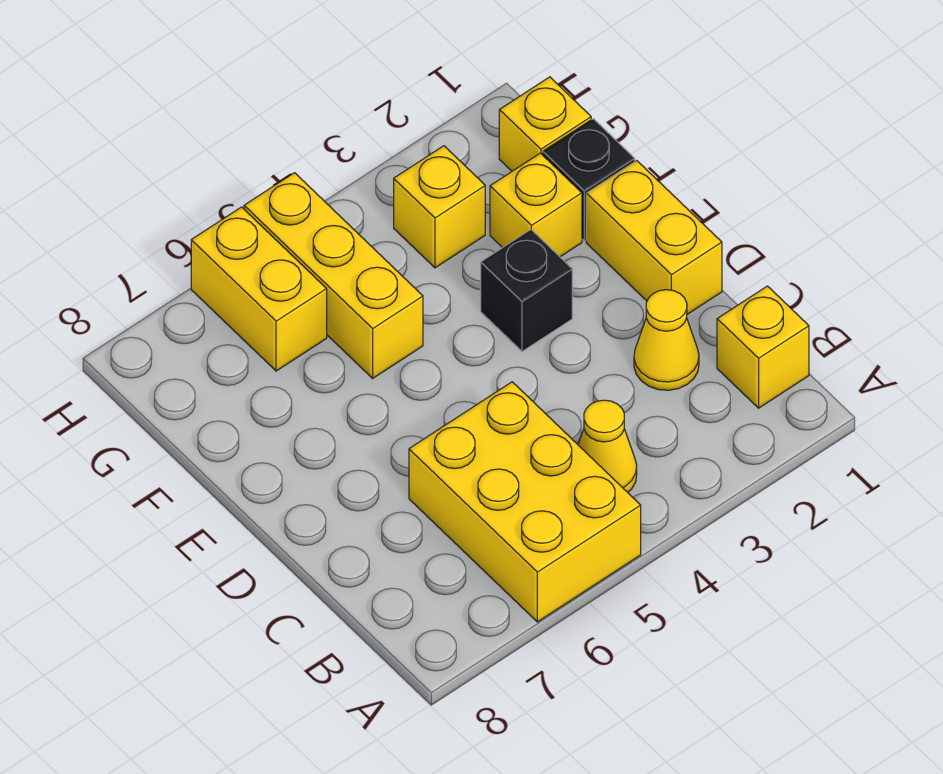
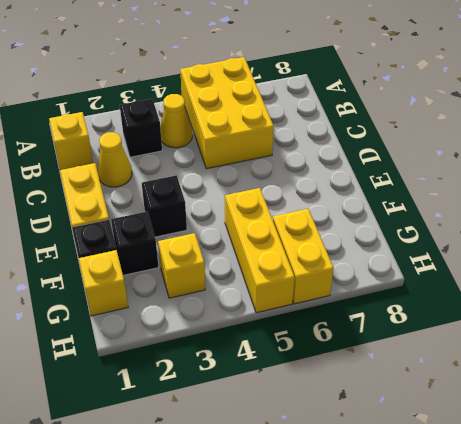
none -> black brick B3 level 1
yellow brick F2 level 1 -> black brick F2 level 1

